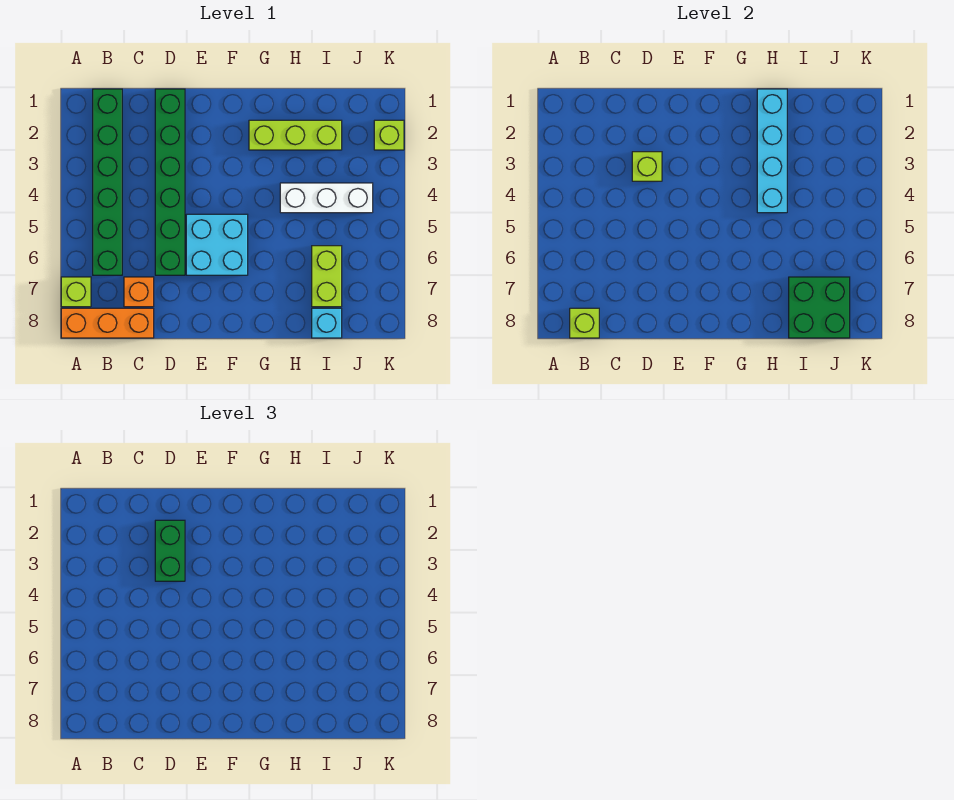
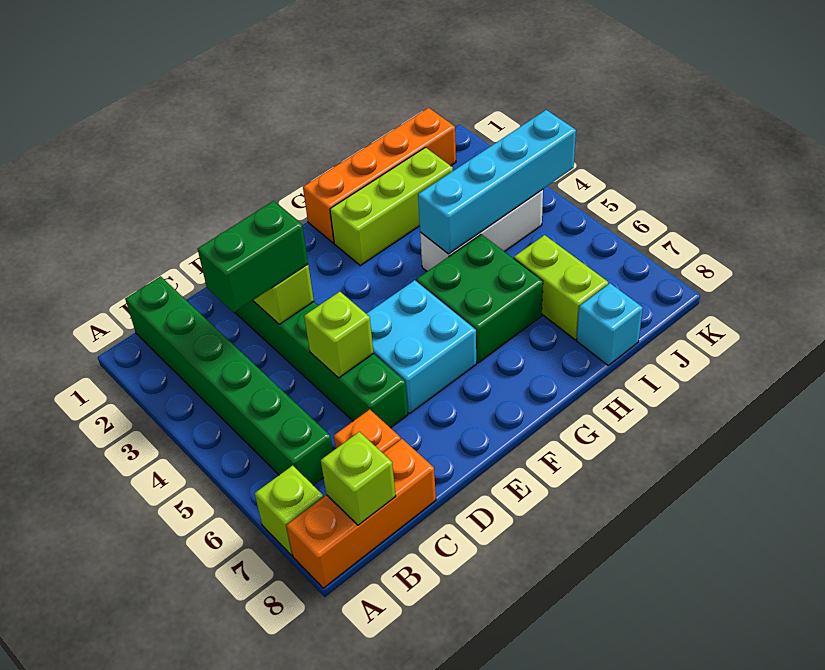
green brick D2:D3 level 3 -> green brick C3:D3 level 3
none -> orange brick G1:J1 level 1
cyan brick H1:H4 level 2 -> cyan brick H4:K4 level 2
green brick I7:J8 level 2 -> green brick G5:H6 level 1
lime brick K2 level 1 -> lime brick D5 level 2

